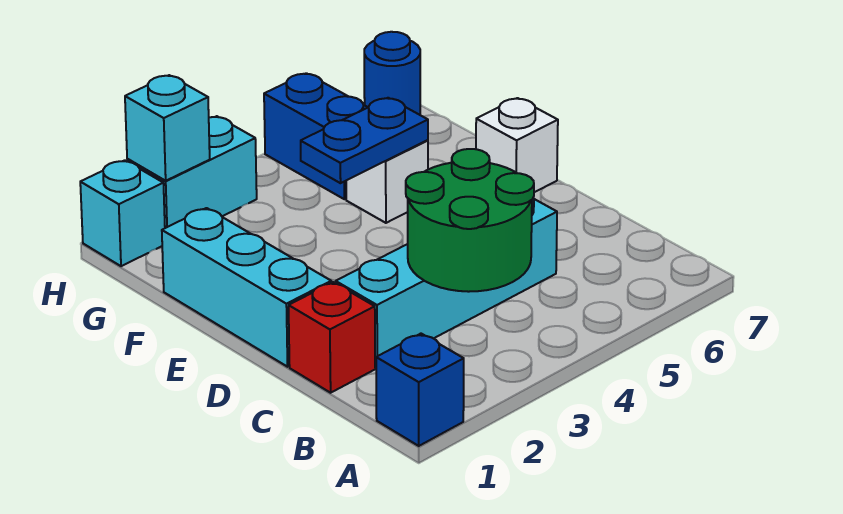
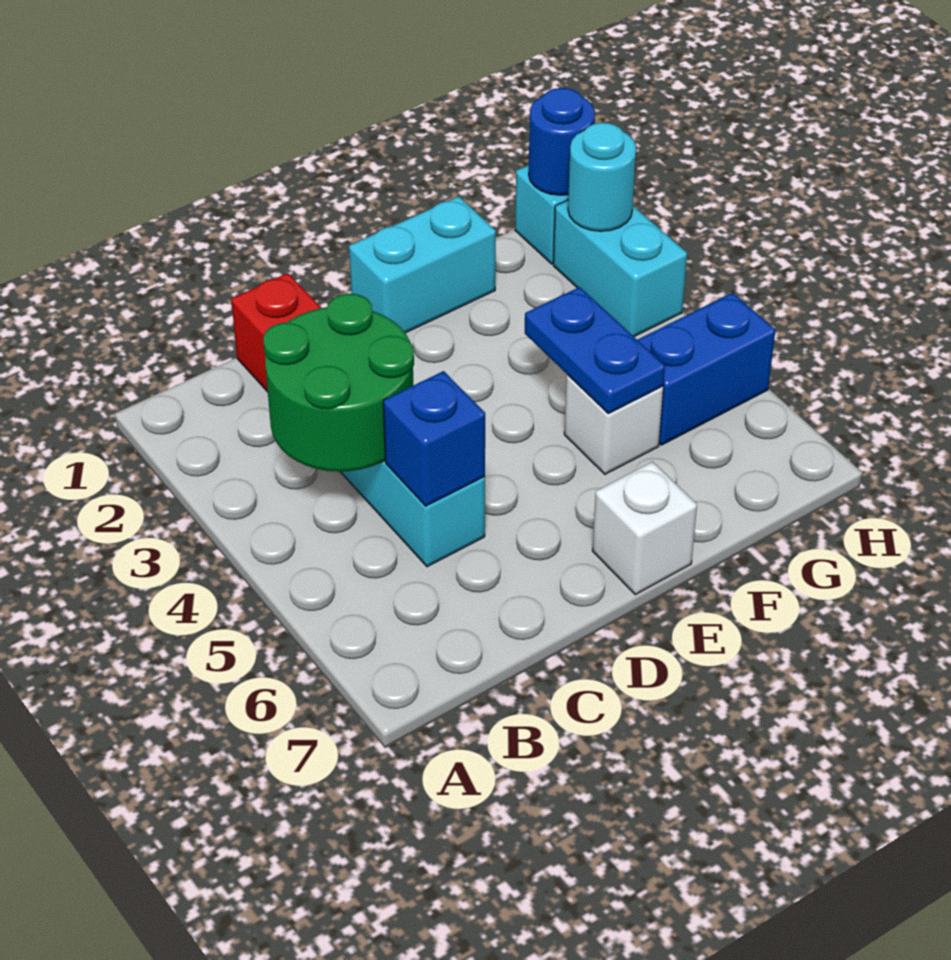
blue brick A1 level 1 -> blue brick C5 level 2
cyan brick D1:F1 level 1 -> cyan brick E1:F1 level 1
cyan brick H2 level 2 -> cyan round brick H2 level 2
blue round brick H7 level 1 -> blue round brick H1 level 2

